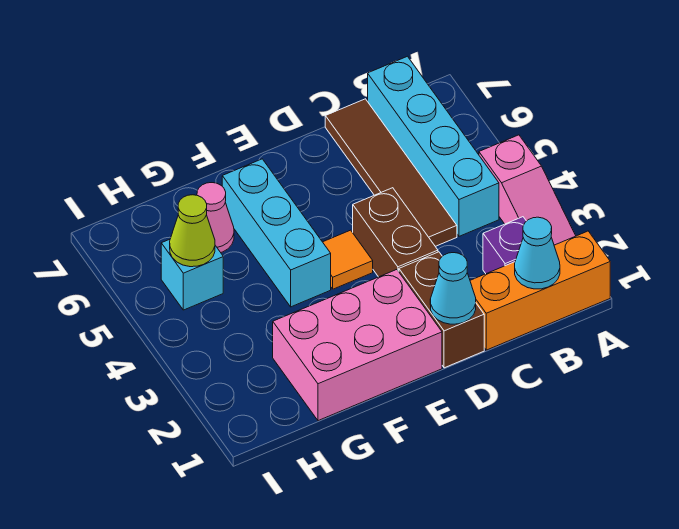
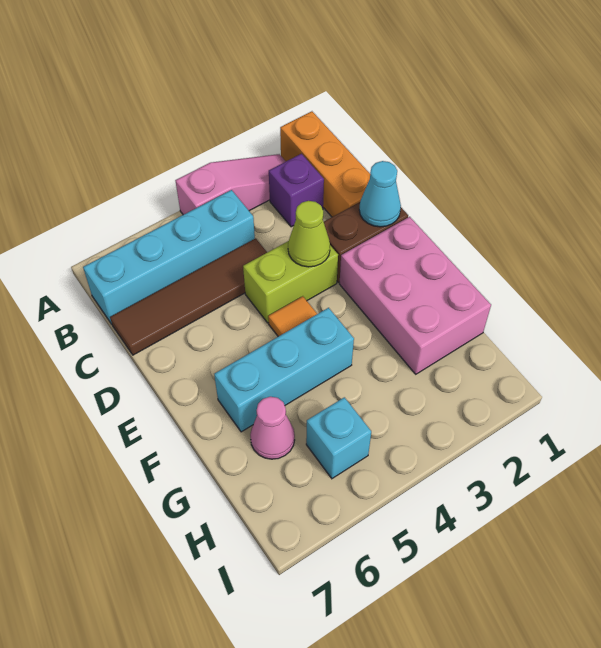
cyan cone B1 level 2 -> none
brown brick D3:D4 level 1 -> lime brick D3:D4 level 1
lime cone H5 level 2 -> lime cone D3 level 2

